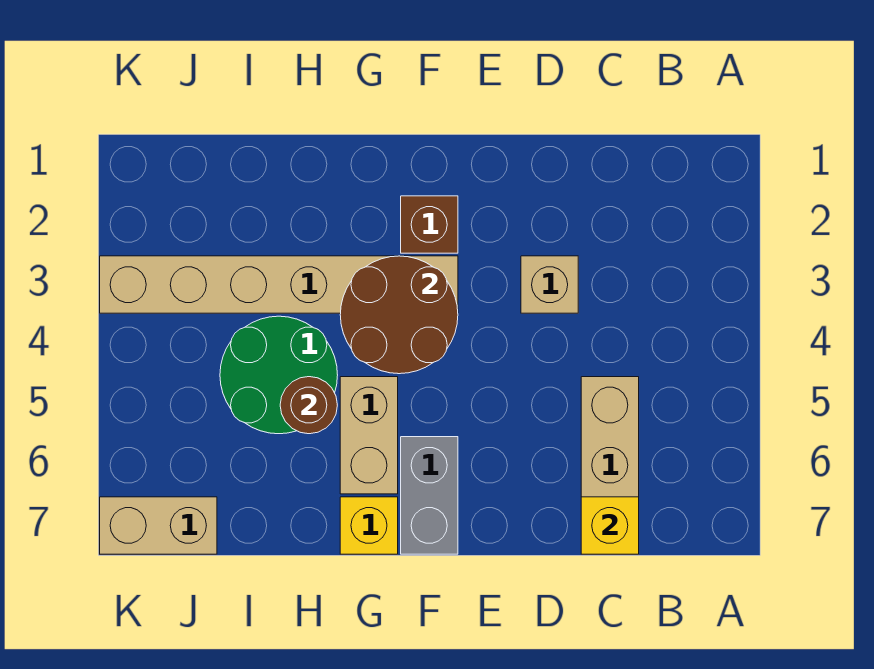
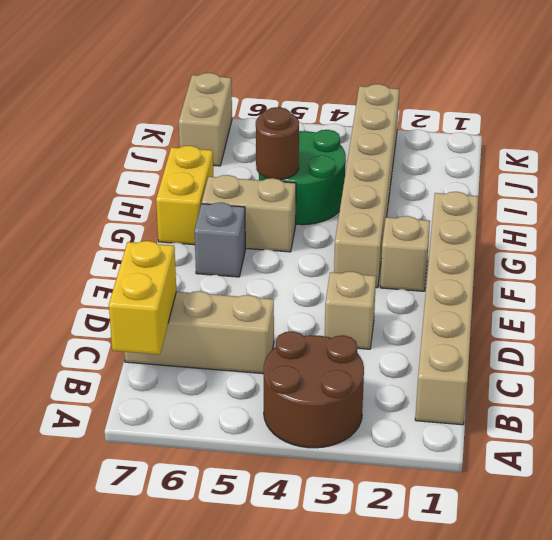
none -> tan brick B1:G1 level 1
yellow brick C7 level 2 -> yellow brick B7:C7 level 2
brown brick F2 level 1 -> tan brick F2 level 1
brown round brick F3:G4 level 2 -> brown round brick A3:B4 level 1
grey brick F6:F7 level 1 -> grey brick F6 level 1
yellow brick G7 level 1 -> yellow brick G7:H7 level 1

